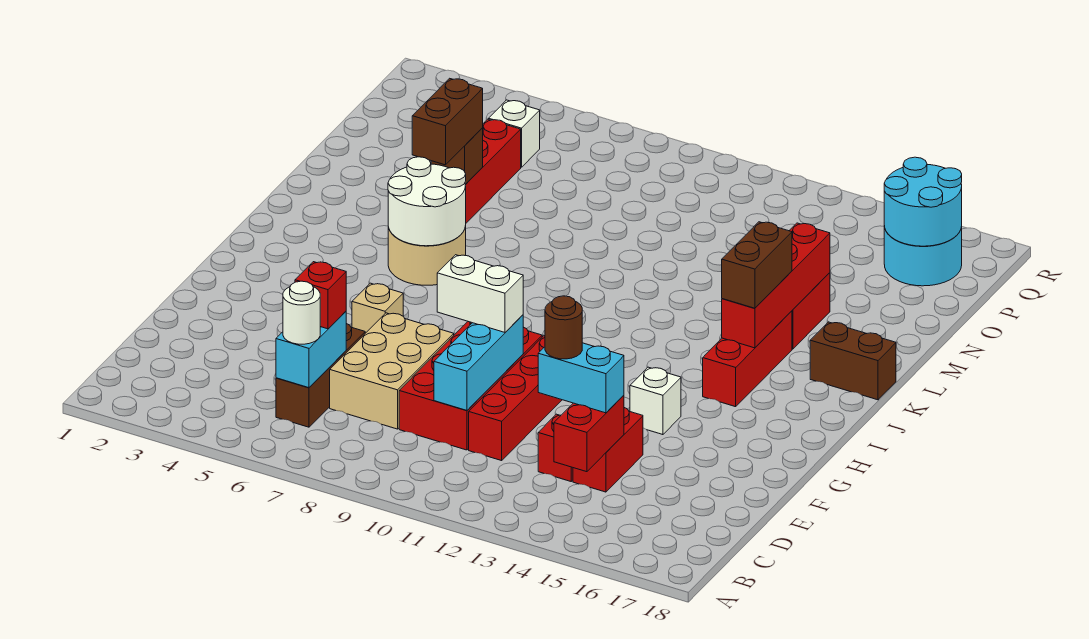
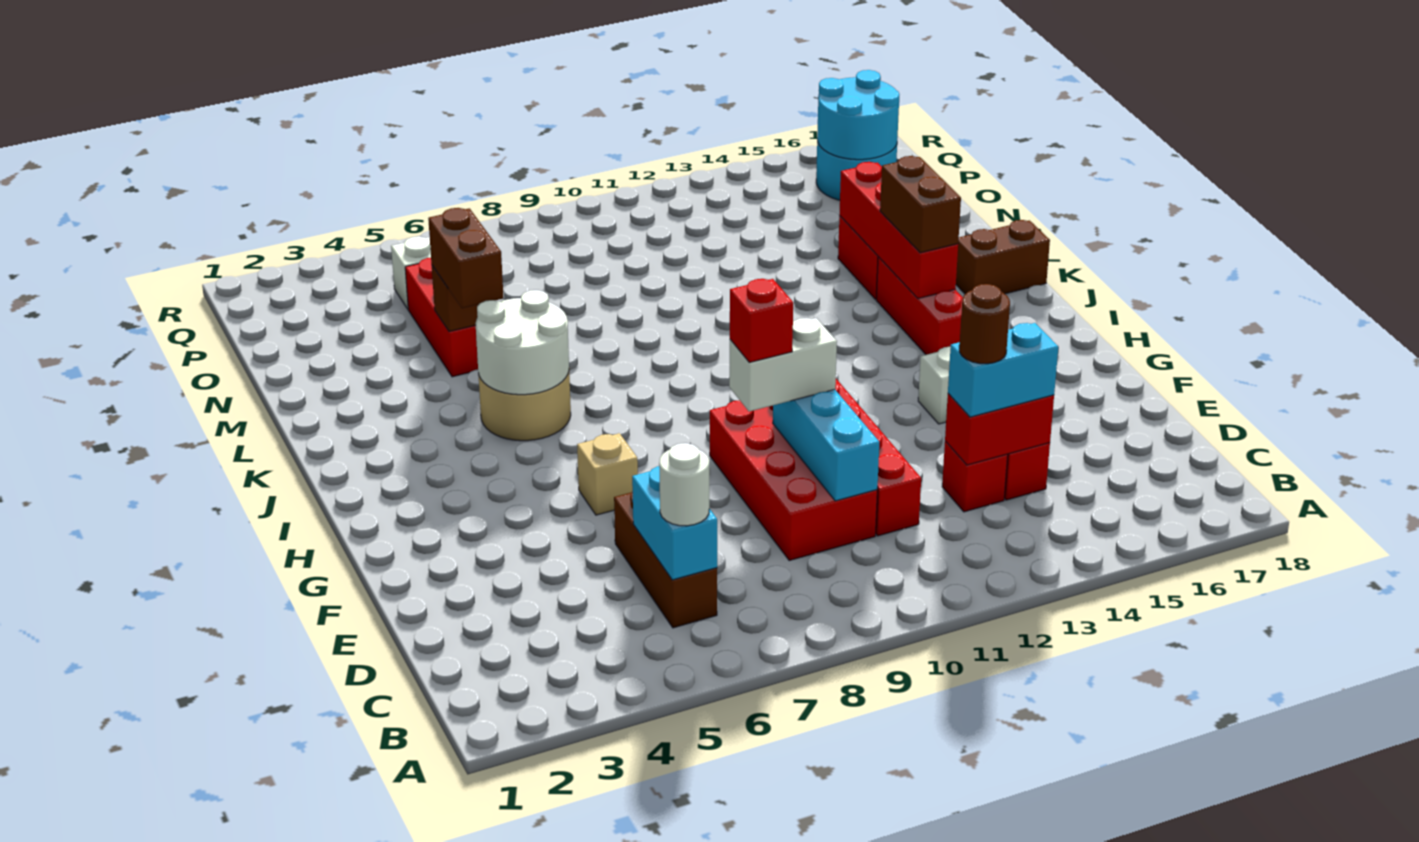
red brick C14:D14 level 2 -> red brick D13:D14 level 2
red brick D6 level 3 -> red brick F9 level 4
tan brick D7:F8 level 1 -> none

